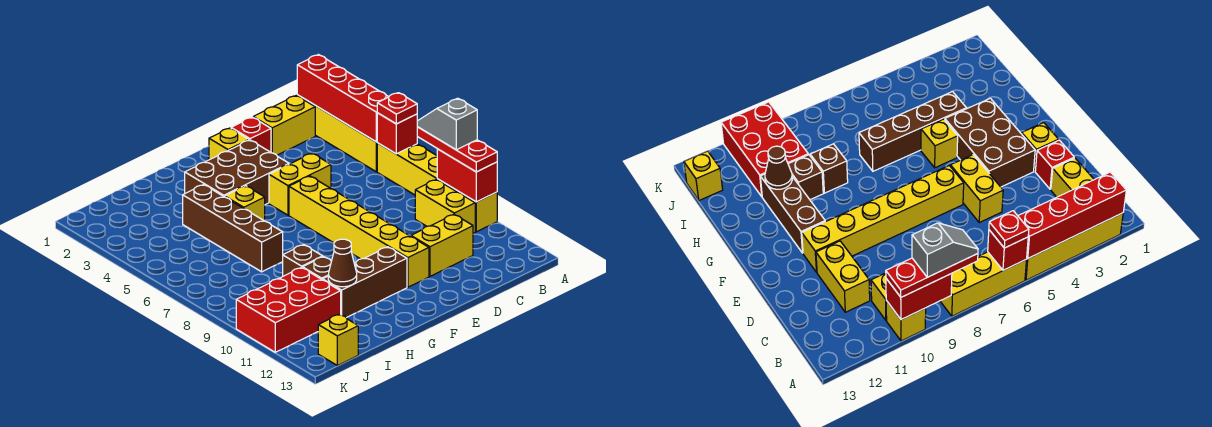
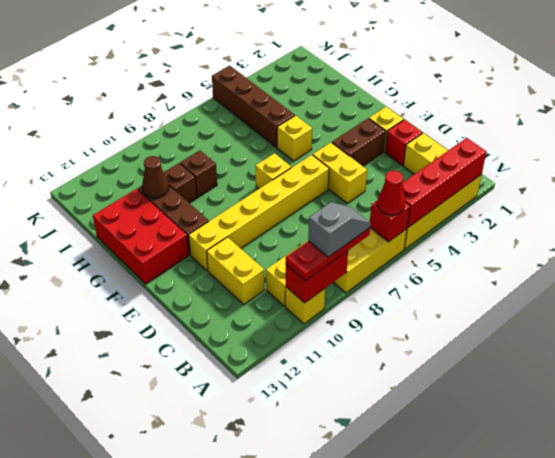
red plate A6 level 3 -> red cone A6 level 3
brown brick E3:G4 level 1 -> brown brick E3:E4 level 1
brown brick H4:H7 level 1 -> brown brick H5:K5 level 1
red brick I10:K11 level 1 -> red brick F12:H13 level 1
yellow brick J13 level 1 -> yellow brick F7 level 1

